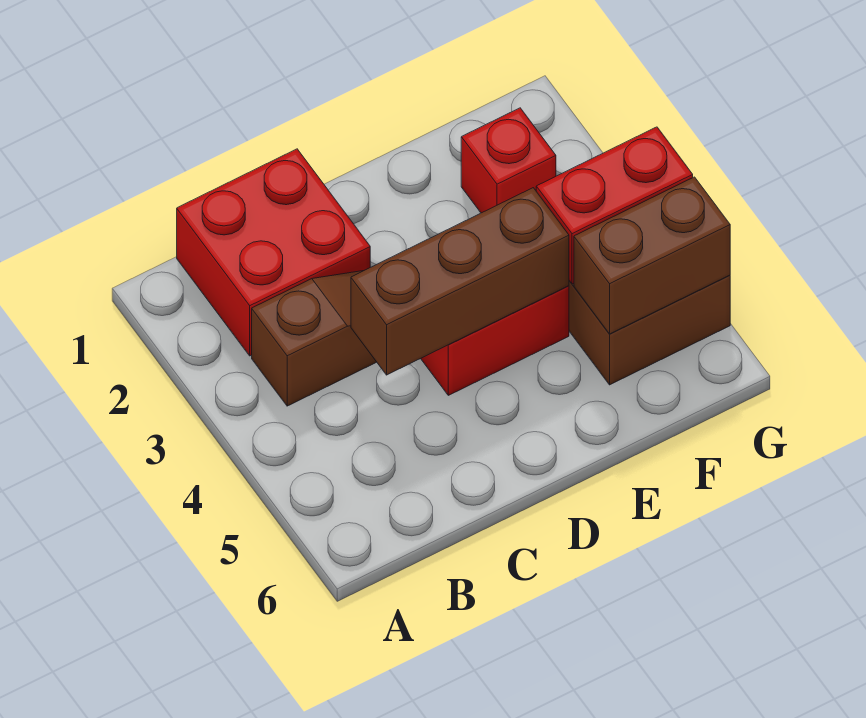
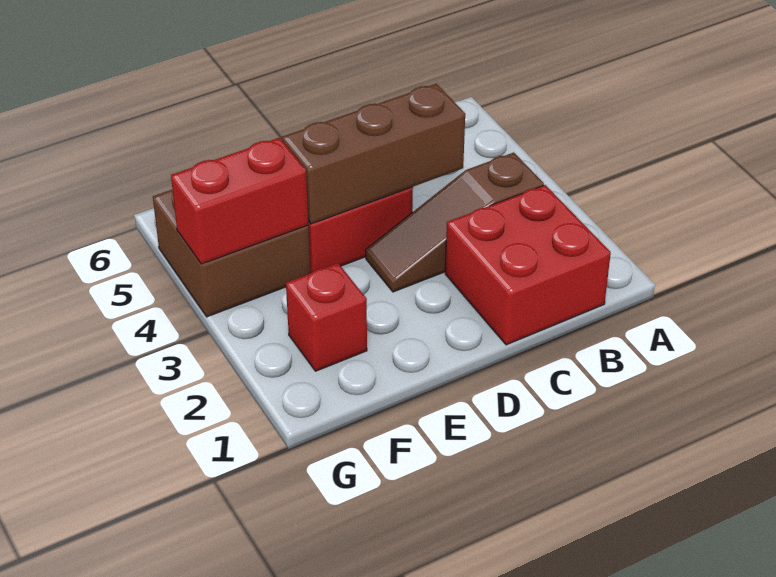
brown brick F5:G5 level 2 -> none

